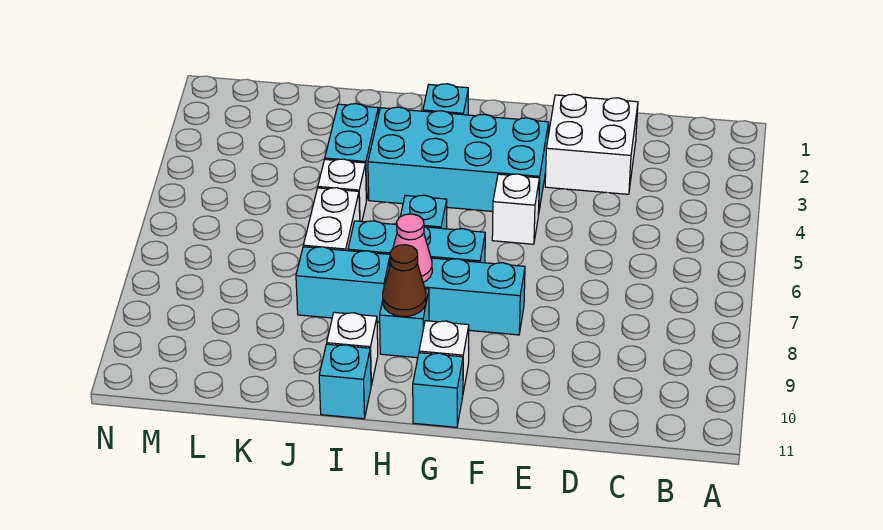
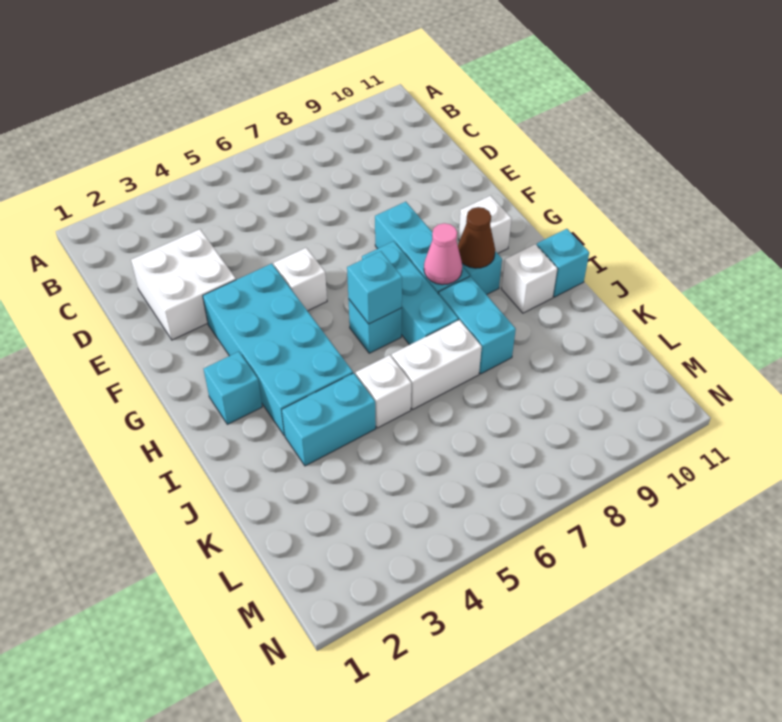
cyan brick G11 level 1 -> cyan brick H6 level 2

